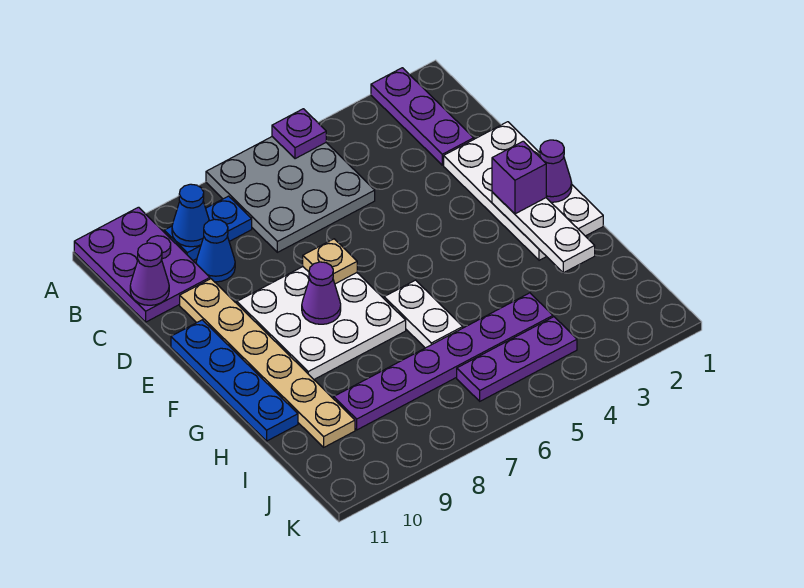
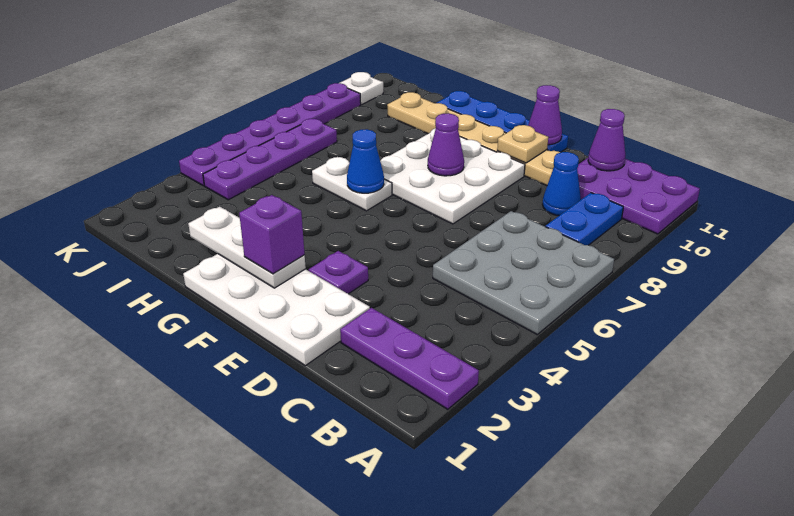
purple plate A5 level 2 -> purple plate E3 level 1
blue cone B9 level 2 -> blue cone G6 level 2
tan plate E7 level 2 -> tan plate E10 level 2
purple cone F1 level 2 -> purple cone E11 level 2
purple plate I4:I9 level 1 -> purple plate K4:K9 level 1
purple plate J4:J6 level 1 -> purple plate J4:J7 level 1
none -> white plate K10 level 1

